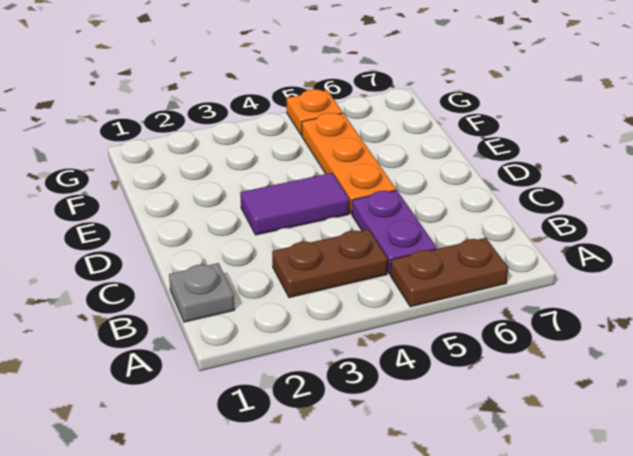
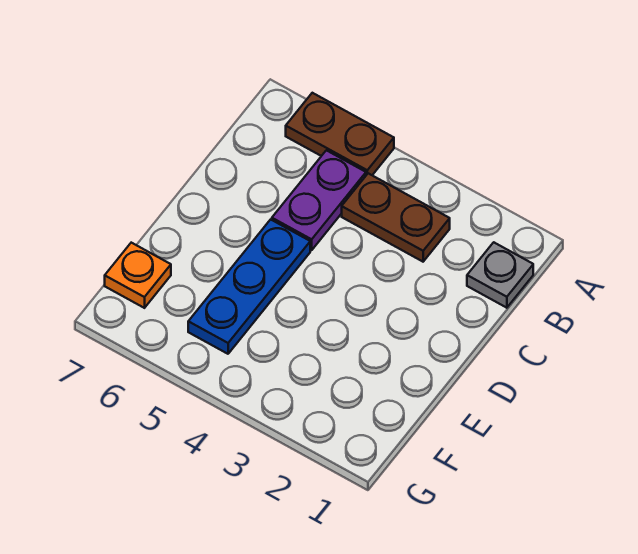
purple tile D3:D4 level 1 -> none
orange plate D5:F5 level 1 -> blue plate D5:F5 level 1
orange plate G5 level 1 -> orange plate F7 level 1

